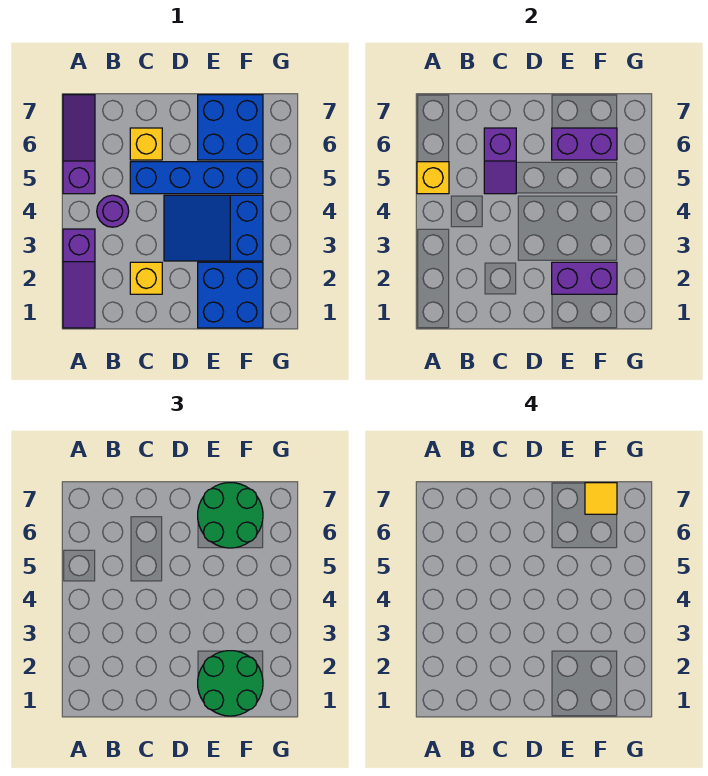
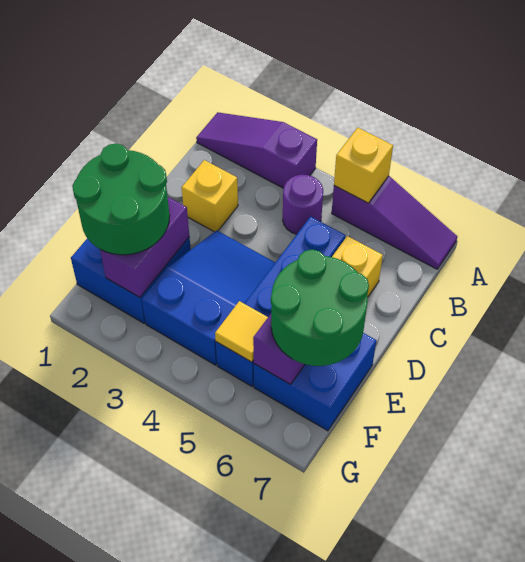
purple slope C5:C6 level 2 top 6 -> none
yellow tile F7 level 4 -> yellow tile F5 level 2

